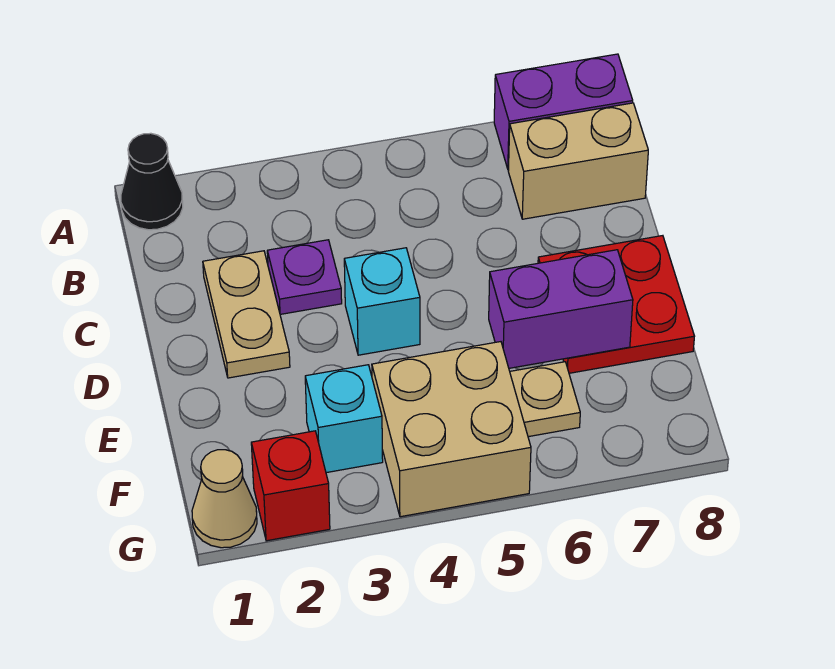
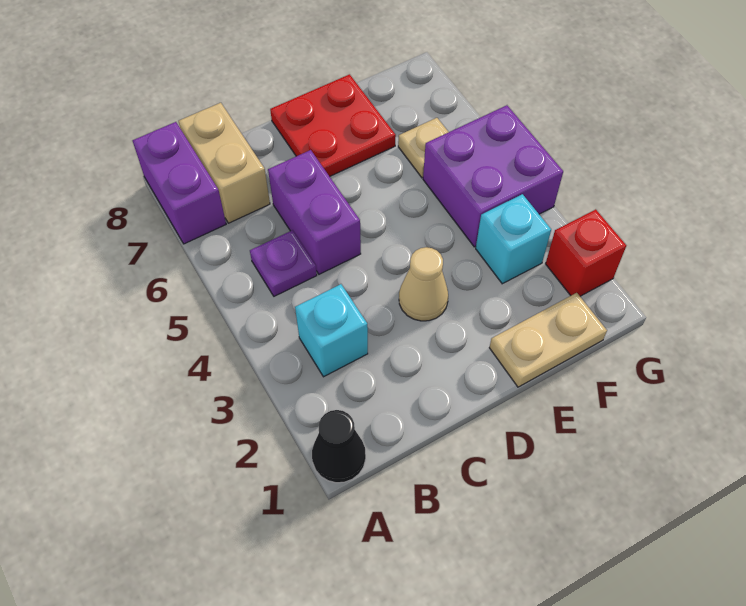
tan plate C2:D2 level 1 -> tan plate E1:F1 level 1
purple plate C3 level 1 -> purple plate B5 level 1
cyan brick D4 level 1 -> cyan brick B3 level 1
purple brick E6:E7 level 2 -> purple brick C5:C6 level 1
tan brick F4:G5 level 1 -> purple brick F4:G5 level 1
tan cone G1 level 1 -> tan cone D3 level 1

